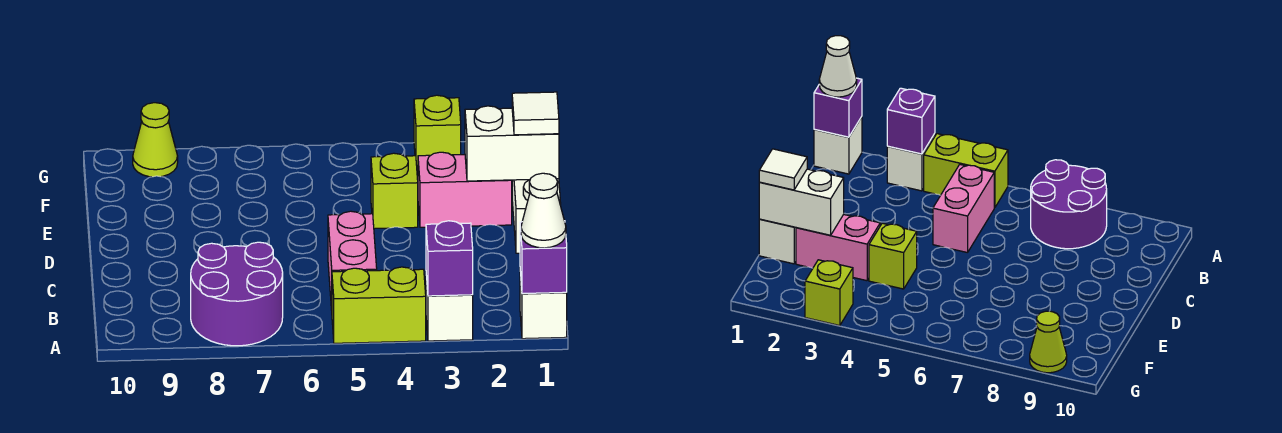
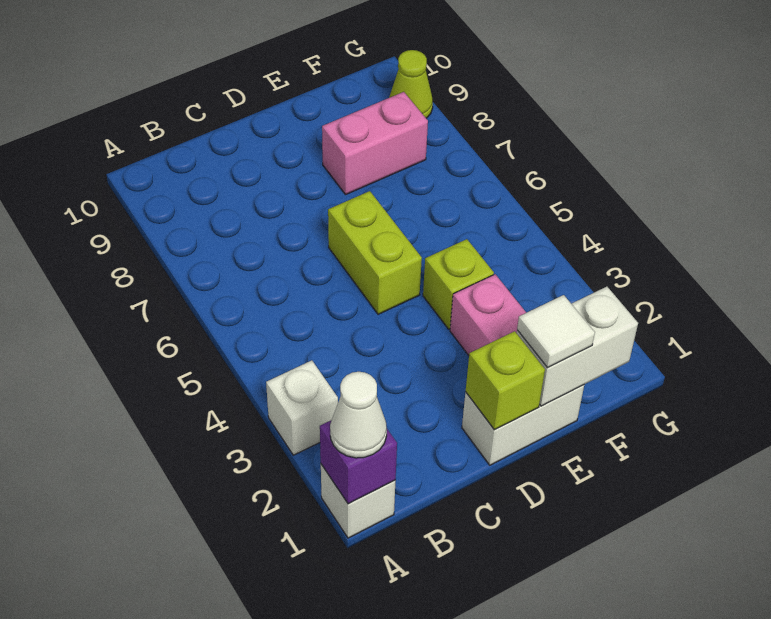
purple brick A3 level 2 -> none
lime brick A4:A5 level 1 -> lime brick D5:D6 level 1
purple round brick A7:B8 level 1 -> none
pink brick B5:C5 level 1 -> pink brick E8:F8 level 1
white brick E1:E2 level 2 -> white brick E1:F1 level 2
lime brick G3 level 1 -> lime brick D1 level 2

